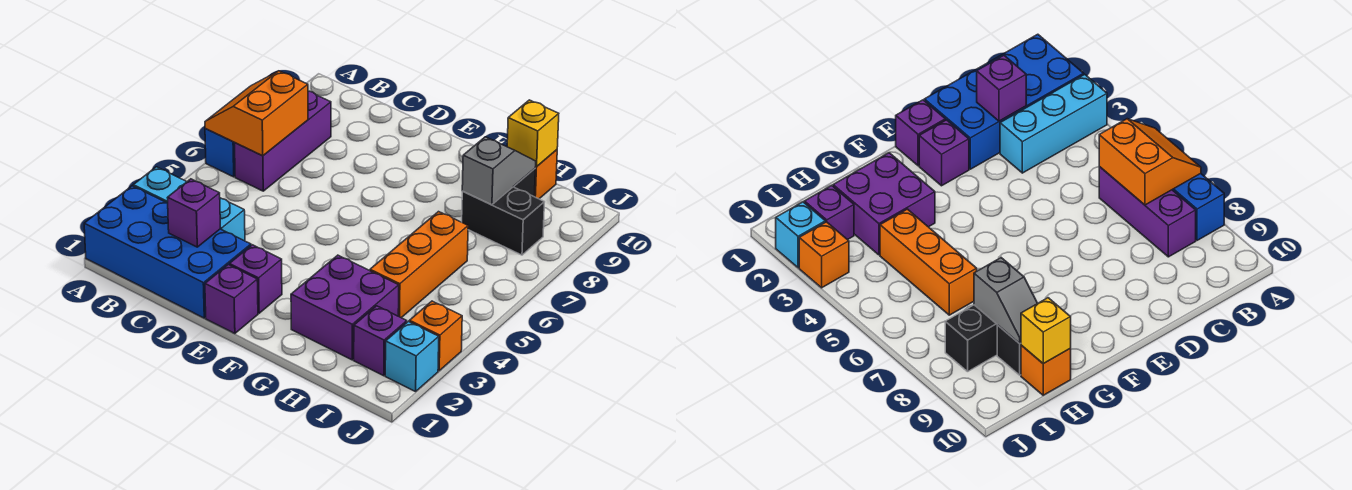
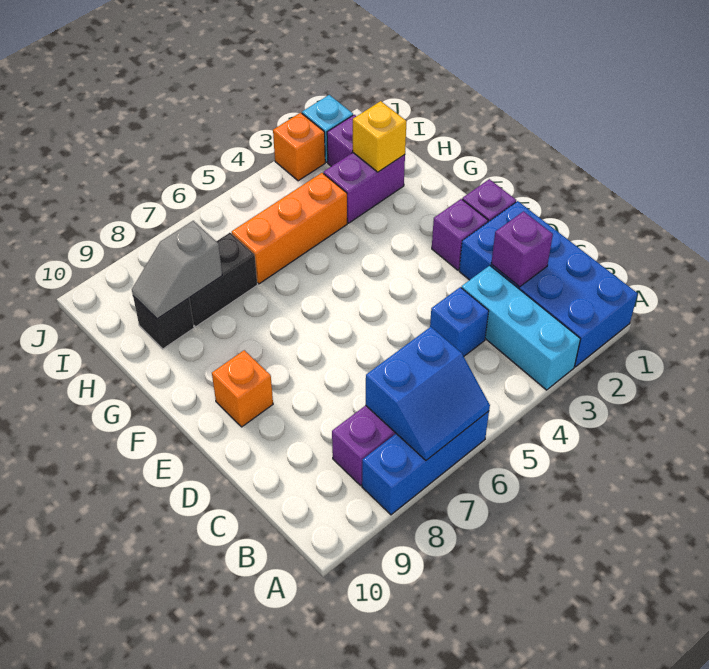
orange slope A6:B7 level 2 top B -> blue slope A6:B7 level 2 top B
none -> blue brick C4 level 1
purple brick G2:H3 level 1 -> purple brick H2:H3 level 1
black brick H8:I8 level 1 -> black brick H7:H8 level 1
orange brick H10 level 1 -> orange brick E9 level 1
yellow brick H10 level 2 -> yellow brick H2 level 2

